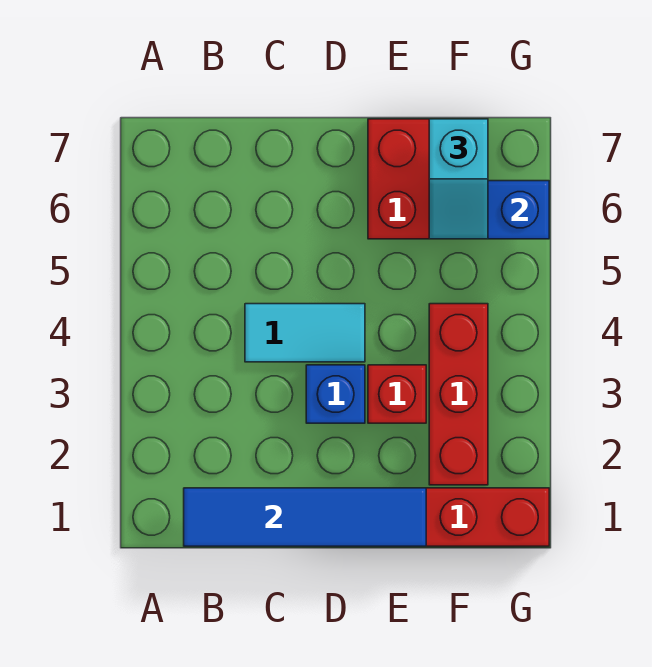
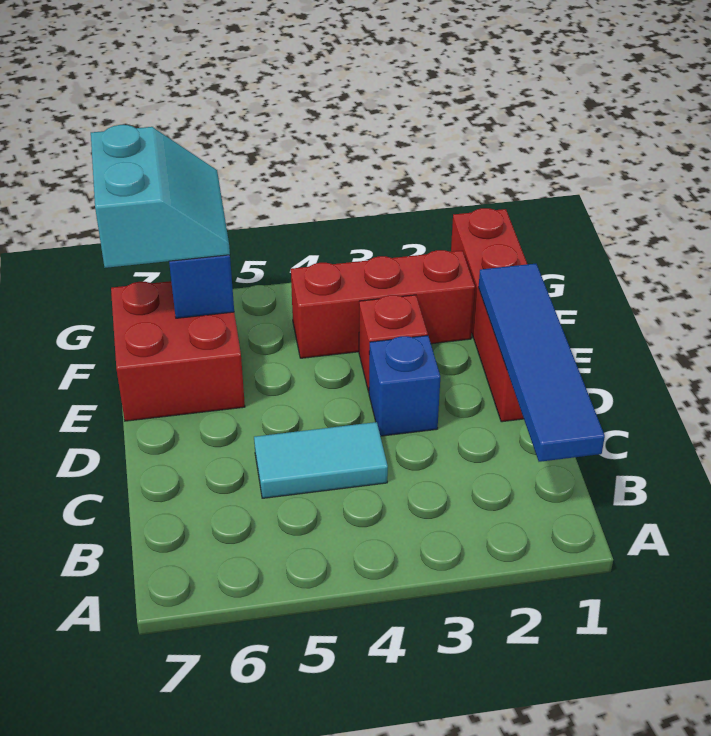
cyan tile C4:D4 level 1 -> cyan tile C4:C5 level 1
cyan slope F6:F7 level 3 top 7 -> cyan slope F6:G7 level 3 top 7

